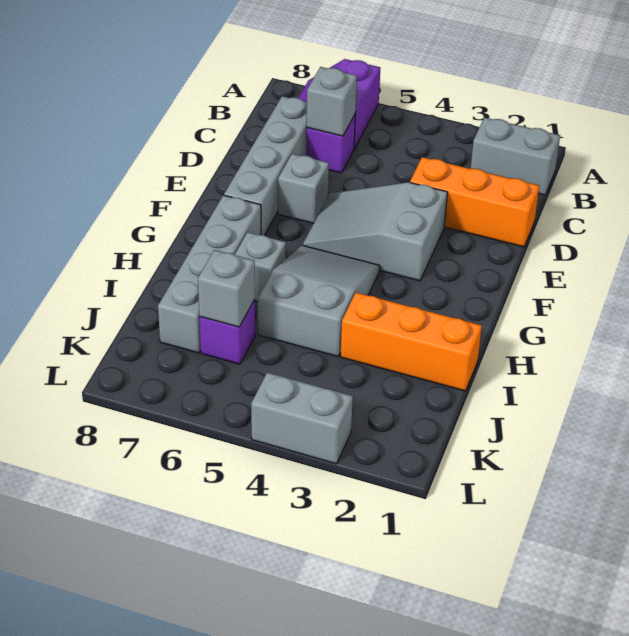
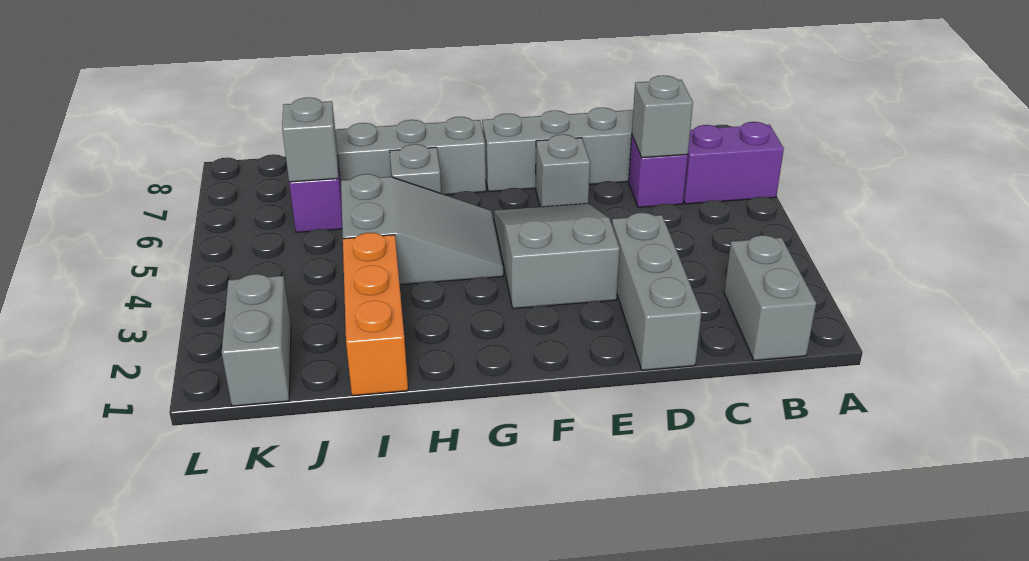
orange brick D1:D3 level 1 -> grey brick D1:D3 level 1
grey brick L3:L4 level 1 -> grey brick K1:K2 level 1

